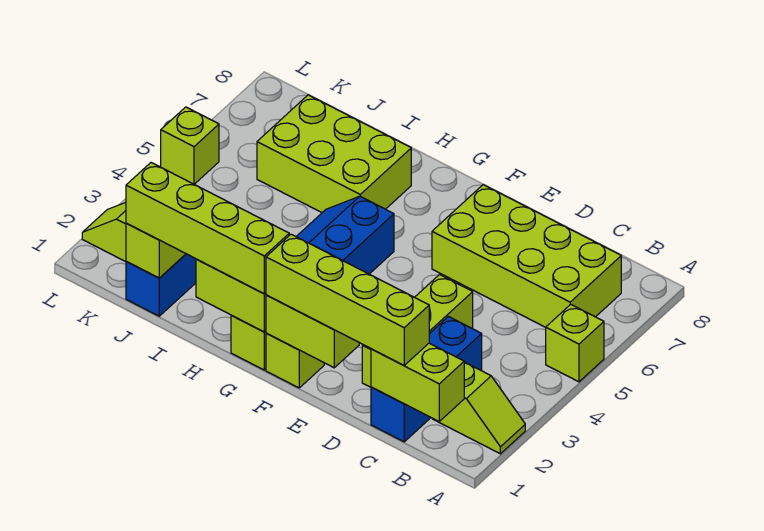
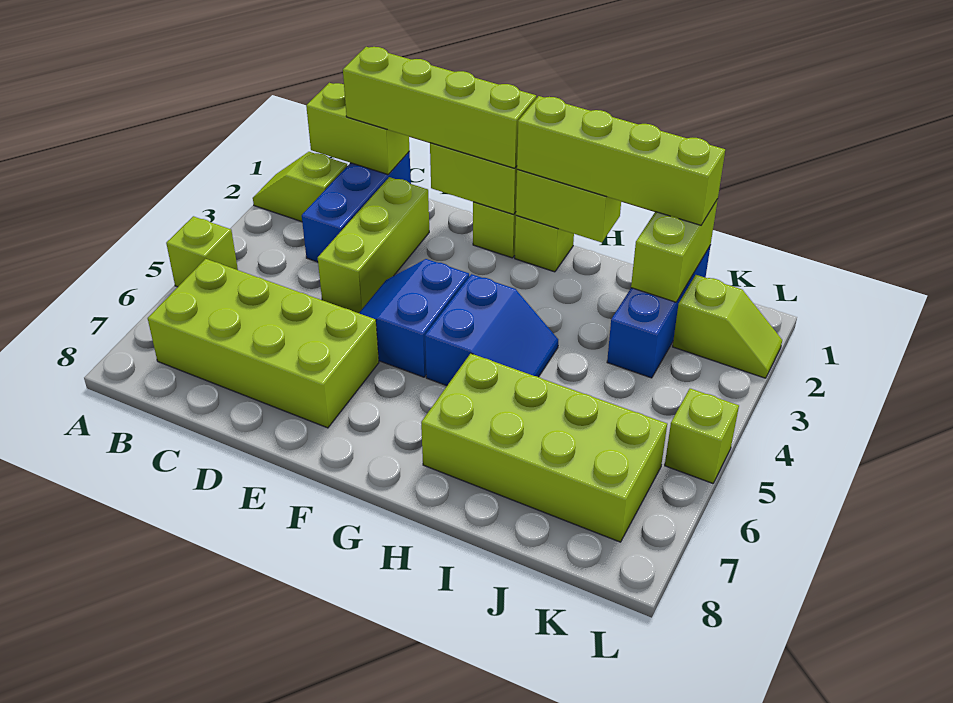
none -> blue slope E4:F5 level 1 top F
lime brick H6:J7 level 1 -> lime brick H6:K7 level 1

